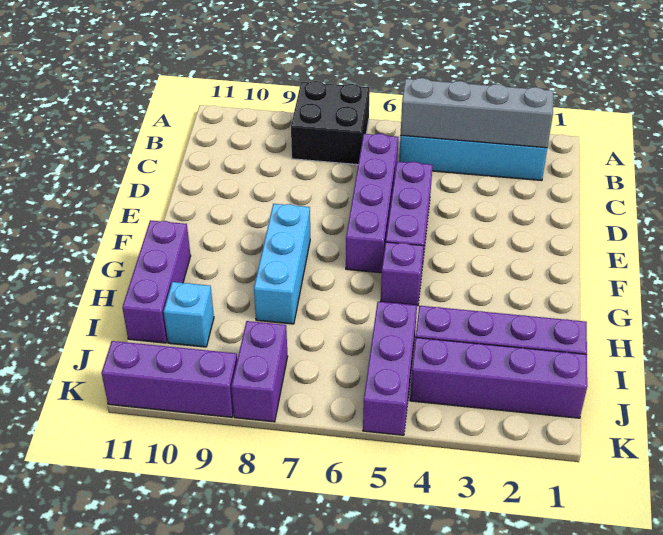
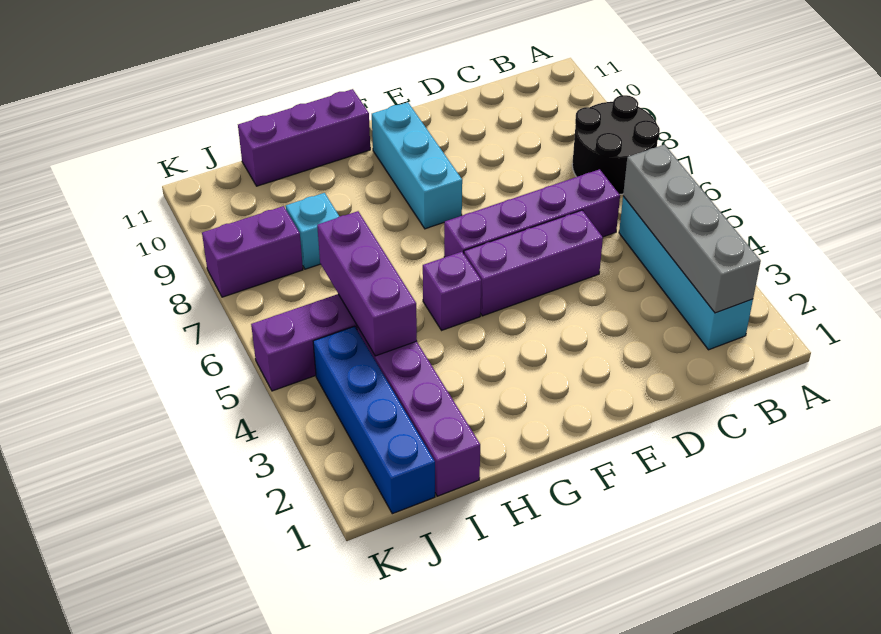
black brick A7:B8 level 1 -> black round brick A7:B8 level 1
cyan brick F8:H8 level 1 -> cyan brick F8:F10 level 1
cyan brick I10 level 1 -> cyan brick I8 level 1
purple brick J1:J4 level 1 -> blue brick J1:J4 level 1
purple brick K9:K11 level 1 -> purple brick I4:I6 level 2

